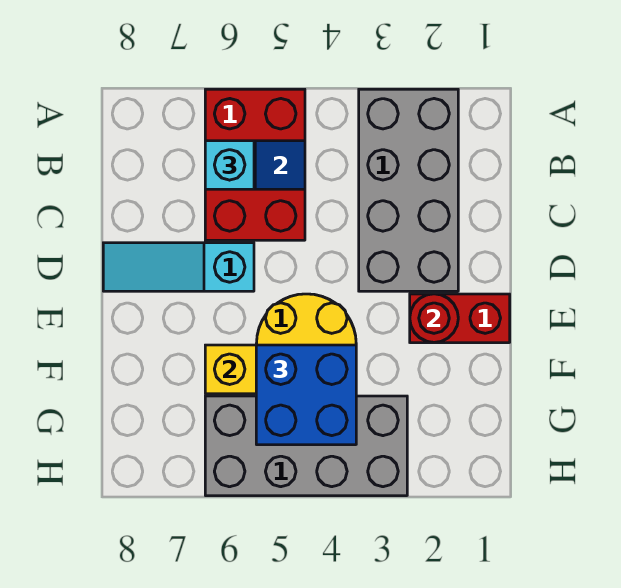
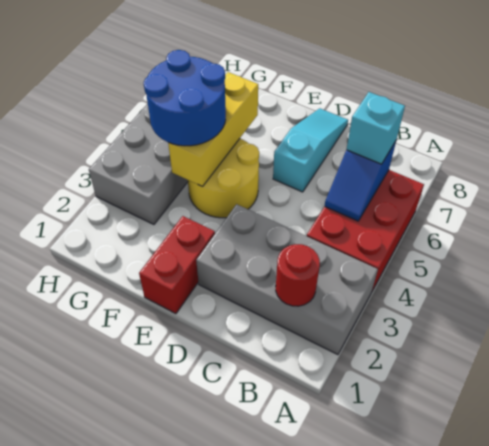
red brick A5:C6 level 1 -> red brick A4:B6 level 1
red round brick E2 level 2 -> red round brick B2 level 2
blue brick F4:G5 level 3 -> blue round brick F4:G5 level 3

